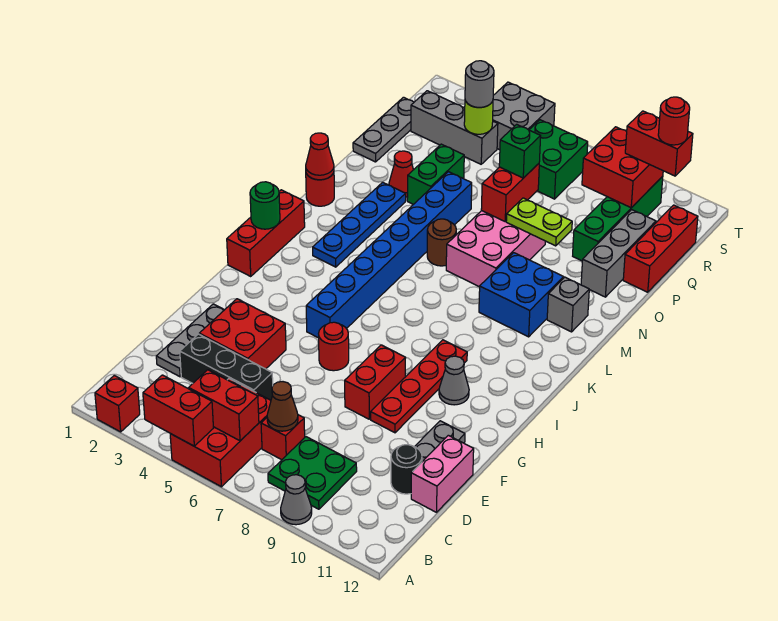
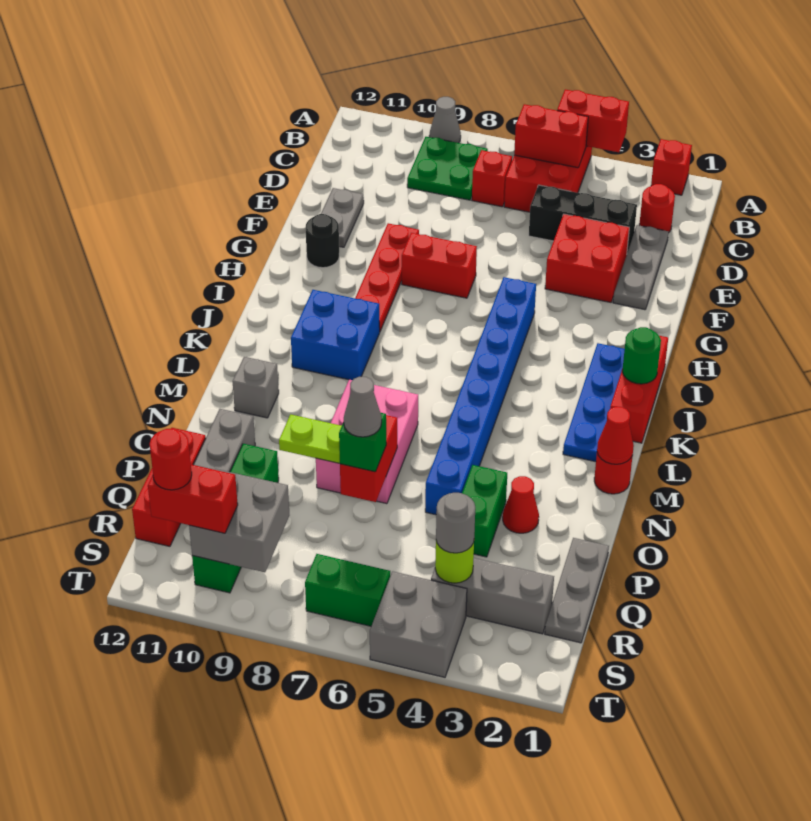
brown cone C7 level 2 -> none
black round brick D11 level 1 -> black round brick G11 level 1
pink brick D12:E12 level 1 -> none
red brick F8:G8 level 1 -> red brick G7:G8 level 1
red round brick G6 level 1 -> red round brick C2 level 1
grey cone H10 level 1 -> grey cone P7 level 4
blue plate K3:N3 level 1 -> blue plate I2:L2 level 1
blue brick L9:M10 level 1 -> blue brick J9:K10 level 1
brown round brick M6 level 1 -> none
green brick R6:S7 level 1 -> green brick S6:S7 level 1
red brick R9:S10 level 2 -> grey brick R9:S10 level 2

